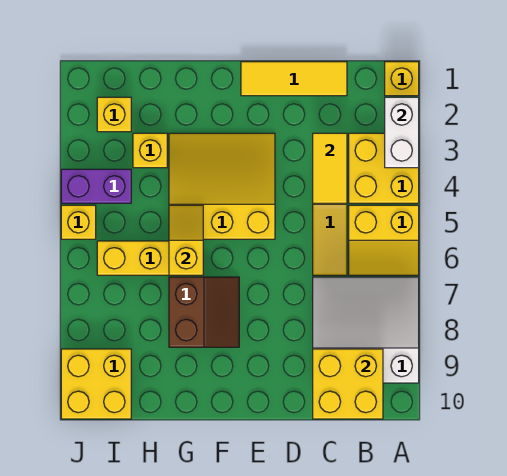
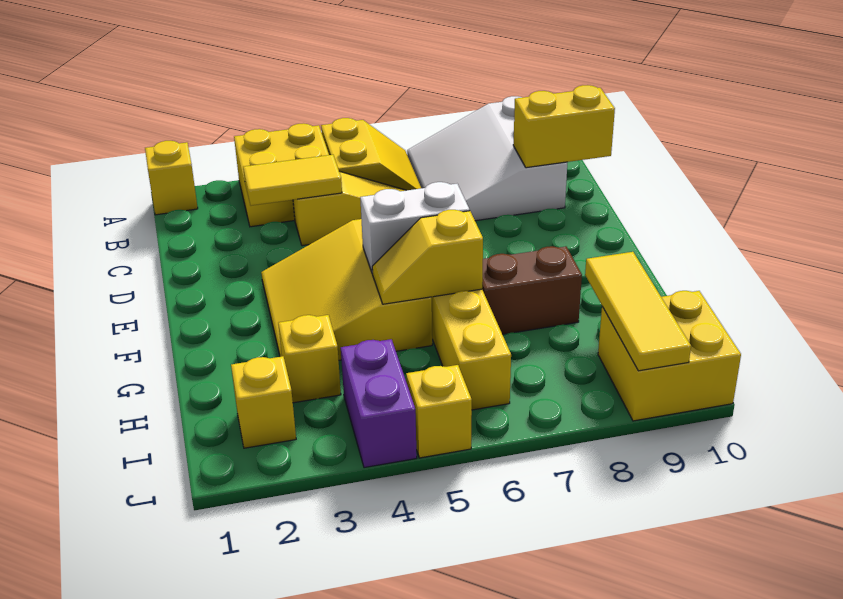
white brick A2:A3 level 2 -> white brick F5:F6 level 2
yellow brick B9:C10 level 2 -> yellow brick C9:C10 level 2
yellow tile C1:E1 level 1 -> yellow tile H9:J9 level 2

